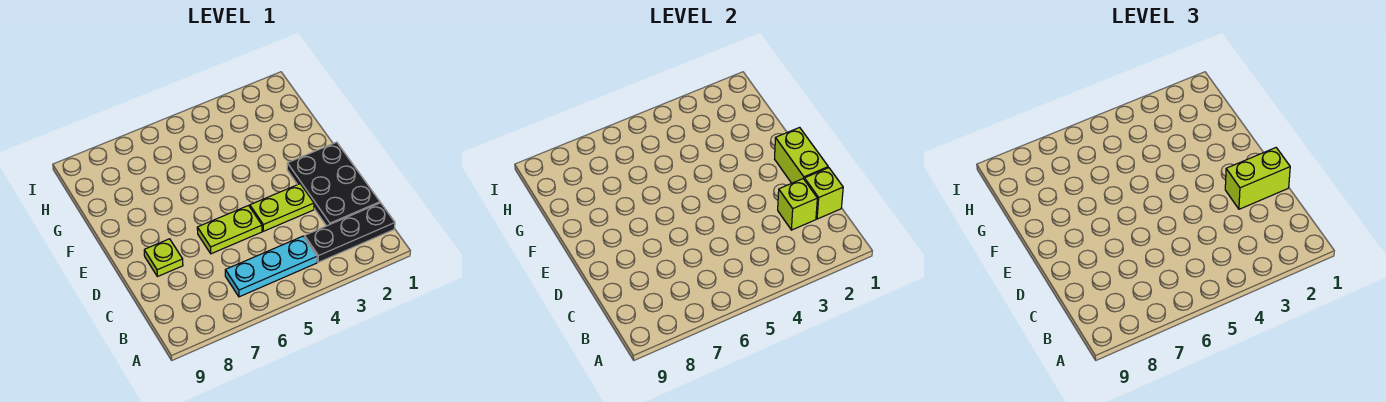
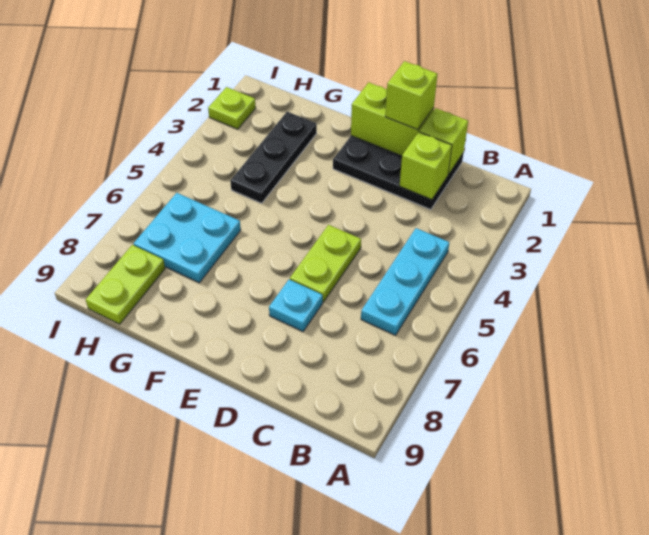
black plate B1:B3 level 1 -> black plate G2:G4 level 1
lime brick D1:D2 level 3 -> lime brick D1 level 3
lime plate D3:D4 level 1 -> lime plate H8:H9 level 1
none -> cyan plate D7 level 1
lime plate D8 level 1 -> lime plate I2 level 1
none -> cyan plate G6:H7 level 1

